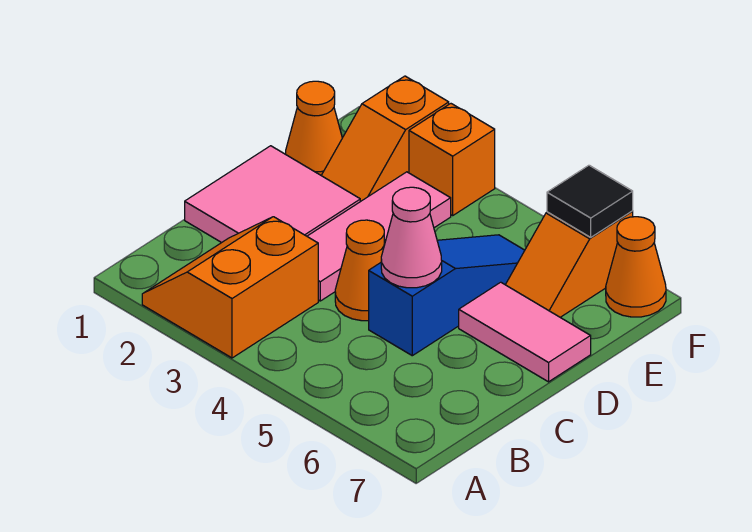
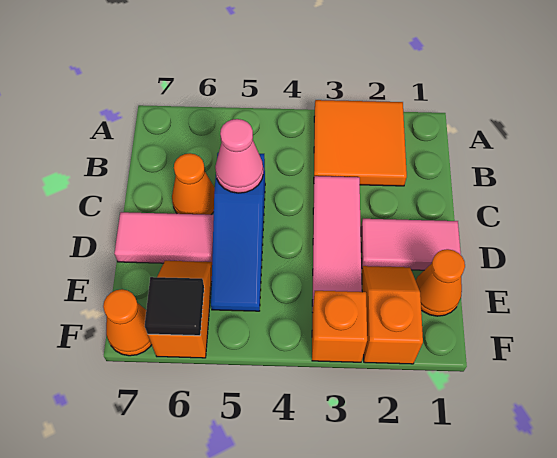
orange slope A2:B3 level 1 top 3 -> orange tile A2:B3 level 1
pink tile C1:D2 level 1 -> pink tile D1:D2 level 1
orange cone C4 level 1 -> orange cone C6 level 1

